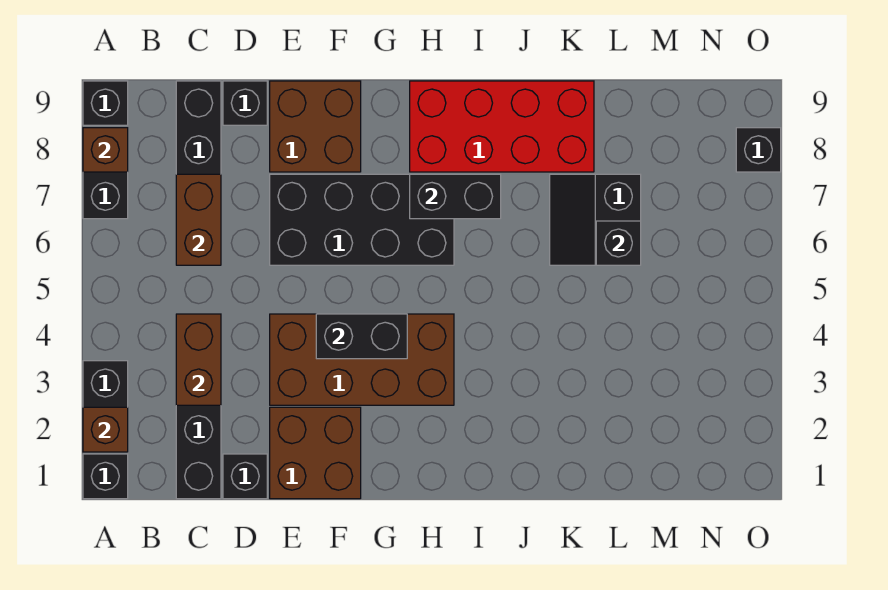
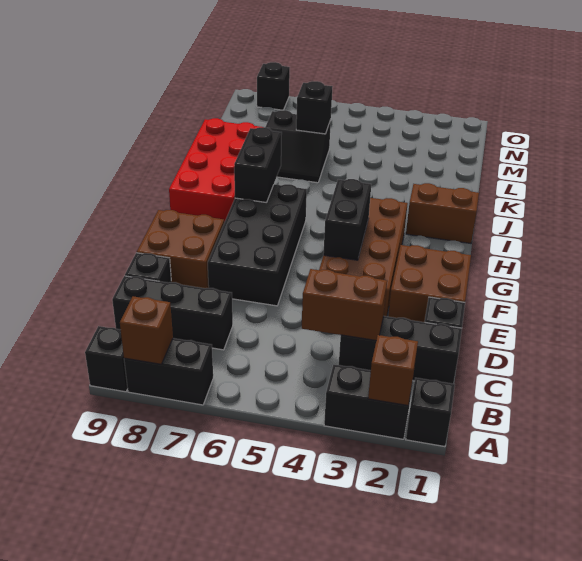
brown brick C6:C7 level 2 -> brown brick I1:I2 level 1

